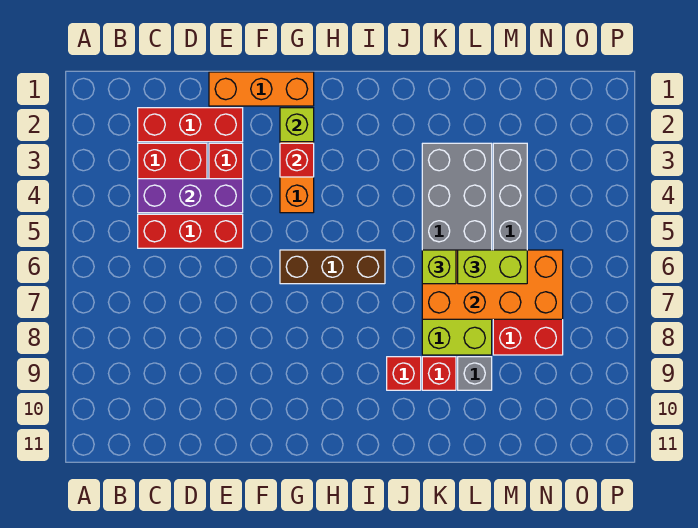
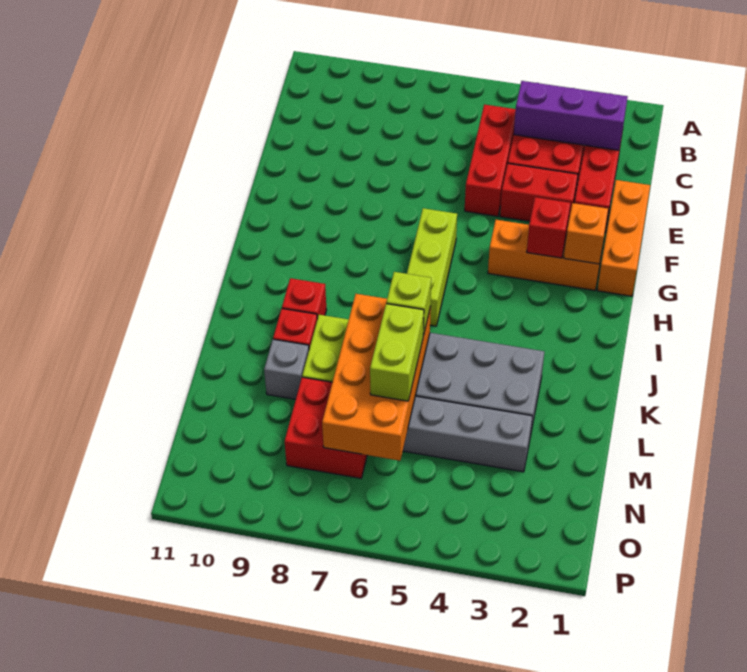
purple brick C4:E4 level 2 -> purple brick C2:C4 level 2
lime brick G2 level 2 -> orange brick G2 level 2
brown brick G6:I6 level 1 -> lime brick G6:I6 level 1

